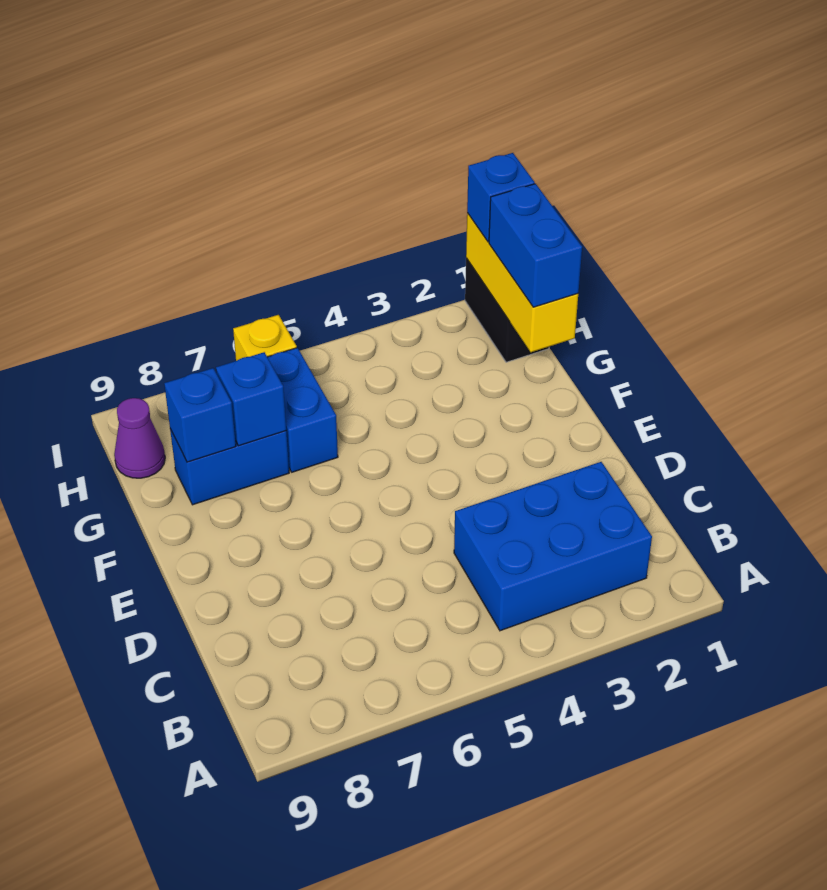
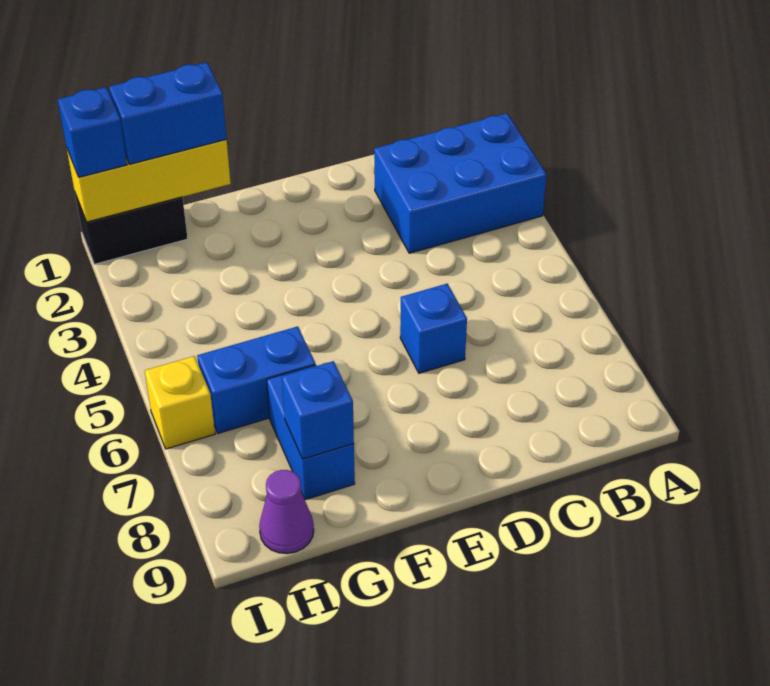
blue brick B2:C4 level 1 -> blue brick A2:C3 level 1
blue brick G7 level 2 -> blue brick D6 level 1

